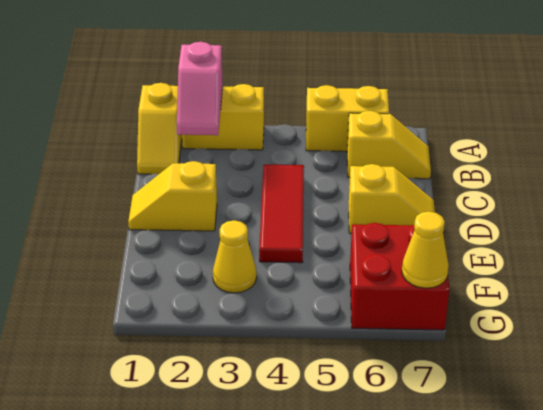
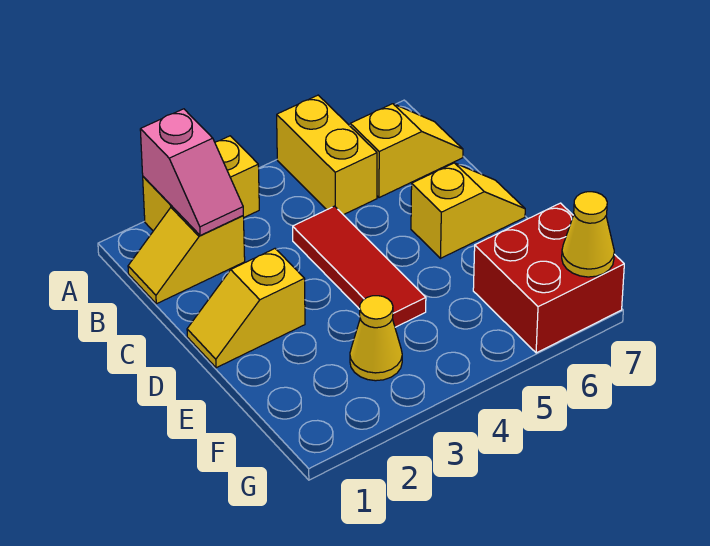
yellow slope A1:B1 level 1 top A -> yellow slope B1:B2 level 1 top 2
yellow brick A5:A6 level 1 -> yellow brick A5:B5 level 1

